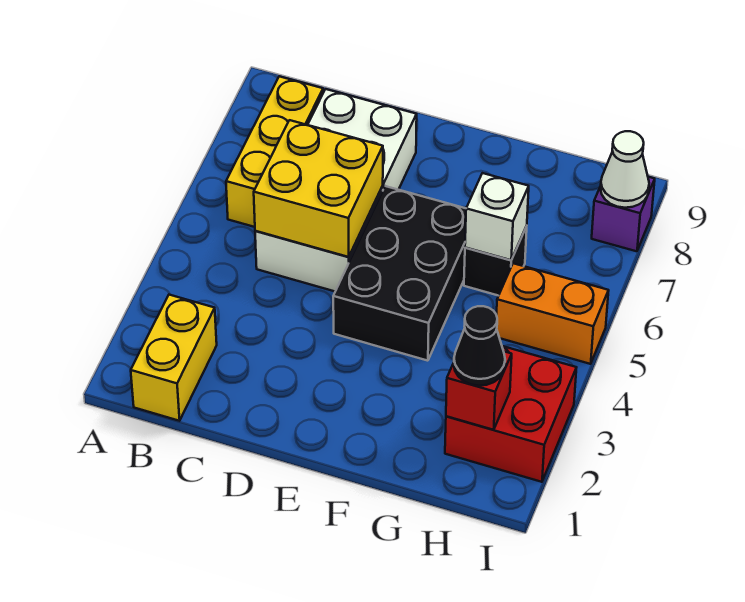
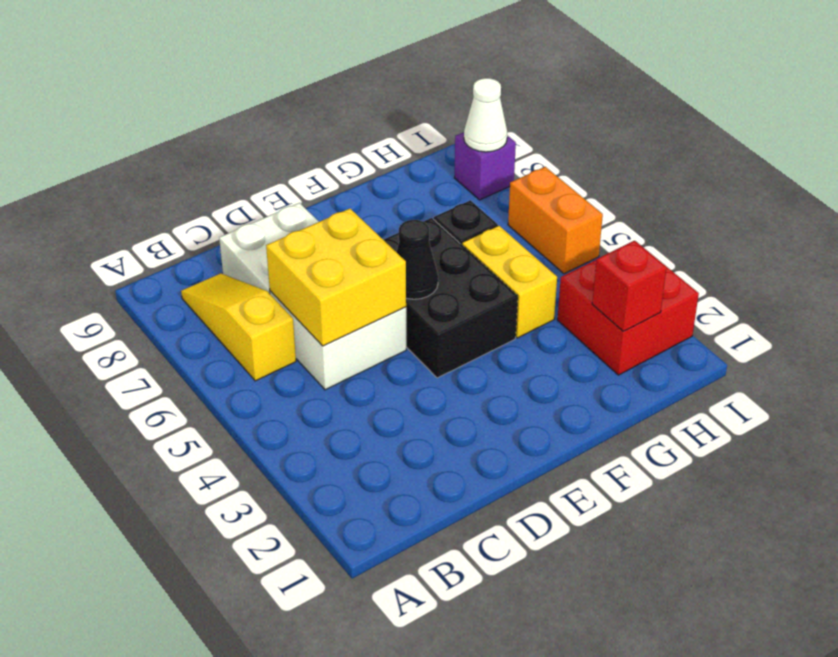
yellow brick B1:B2 level 1 -> yellow brick G4:G5 level 1
yellow brick B6:B8 level 1 -> yellow slope B6:B8 level 1 top 6
white brick G6 level 2 -> none
black cone H2 level 3 -> black cone E5 level 2
orange brick H5:I5 level 1 -> orange brick I5:I6 level 1

